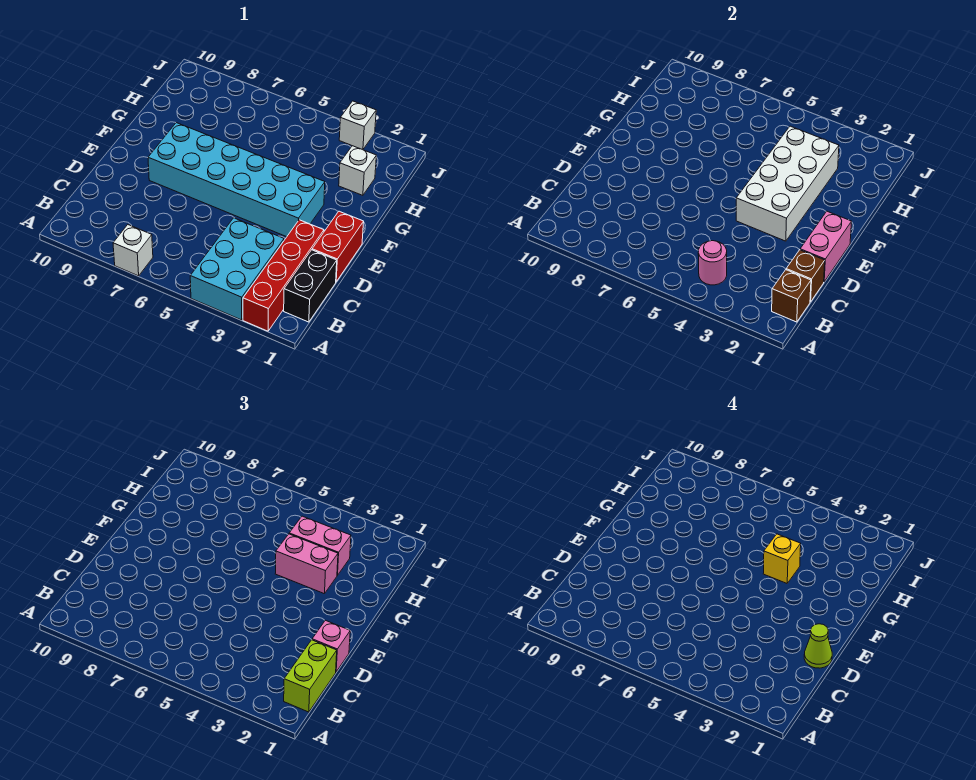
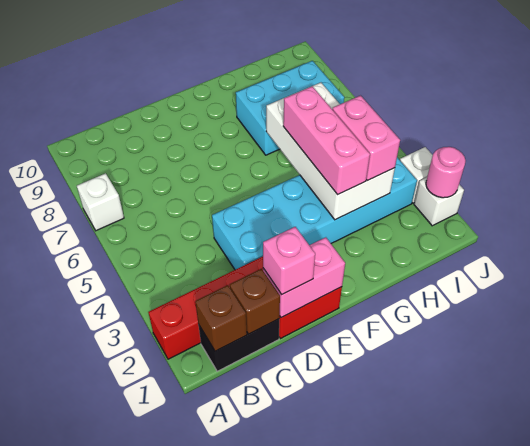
cyan brick A3:C4 level 1 -> cyan brick G7:I8 level 1
lime brick B1:C1 level 3 -> none
pink round brick B4 level 2 -> pink round brick J2 level 2
lime cone D1 level 4 -> none
cyan brick E3:F8 level 1 -> cyan brick D3:I4 level 1
white brick E3:H4 level 2 -> white brick G3:H6 level 2
pink brick G3:G4 level 3 -> pink brick G3:G5 level 3
yellow brick G4 level 4 -> none
white brick H2 level 1 -> white brick J2 level 1

